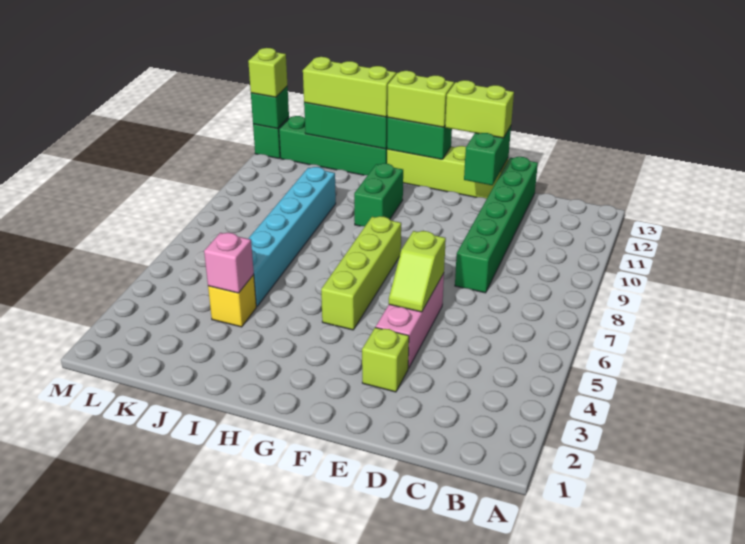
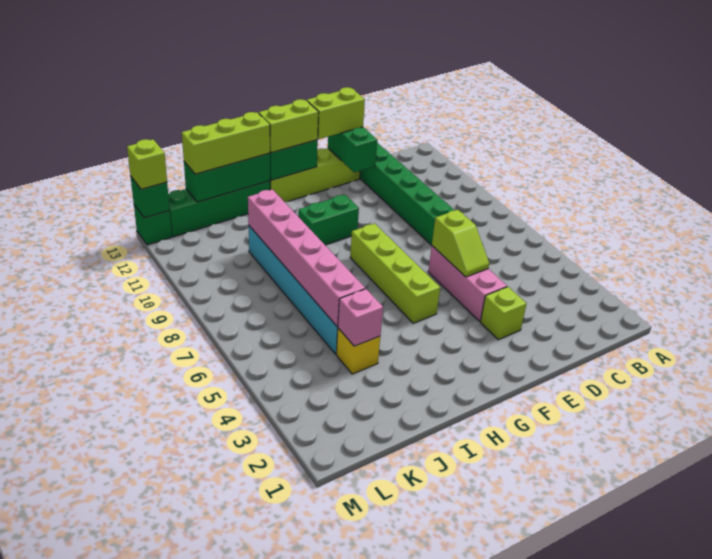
green brick H10:H11 level 1 -> green brick G10:H10 level 1
none -> pink brick J5:J10 level 2

